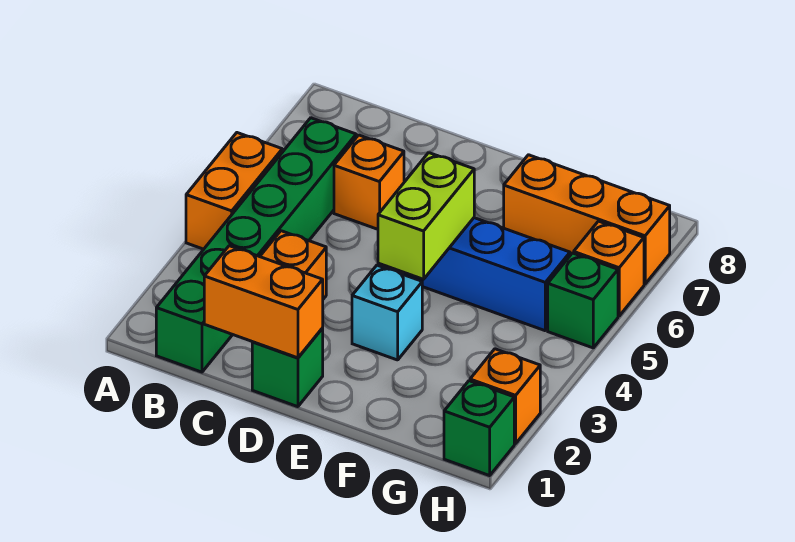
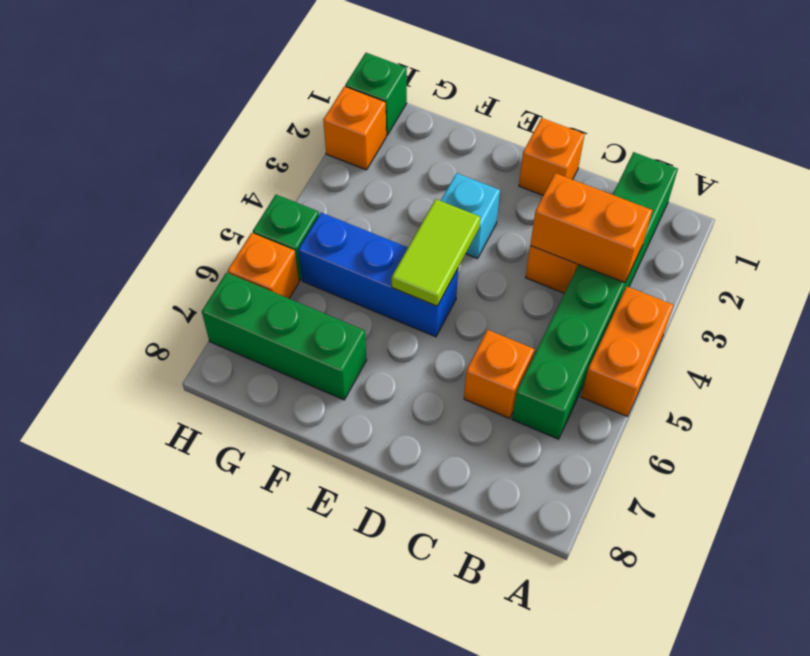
orange brick C1:D1 level 2 -> orange brick B3:C3 level 2
green brick D1 level 1 -> orange brick D1 level 1
lime brick E4:E5 level 2 -> lime tile E4:E5 level 2
orange brick F7:H7 level 1 -> green brick F7:H7 level 1

